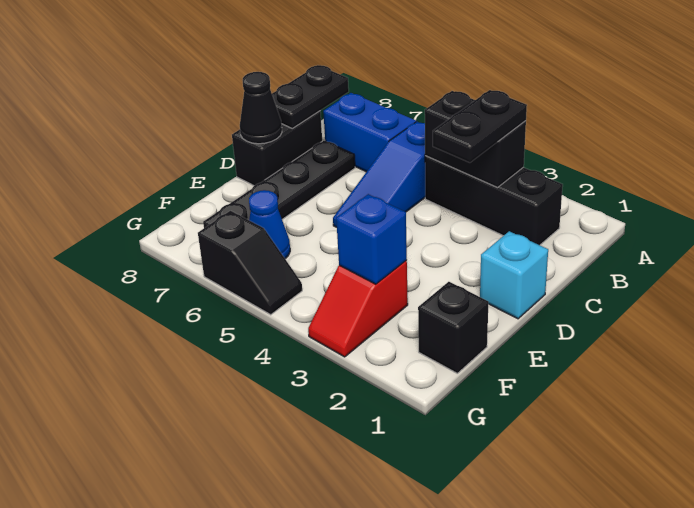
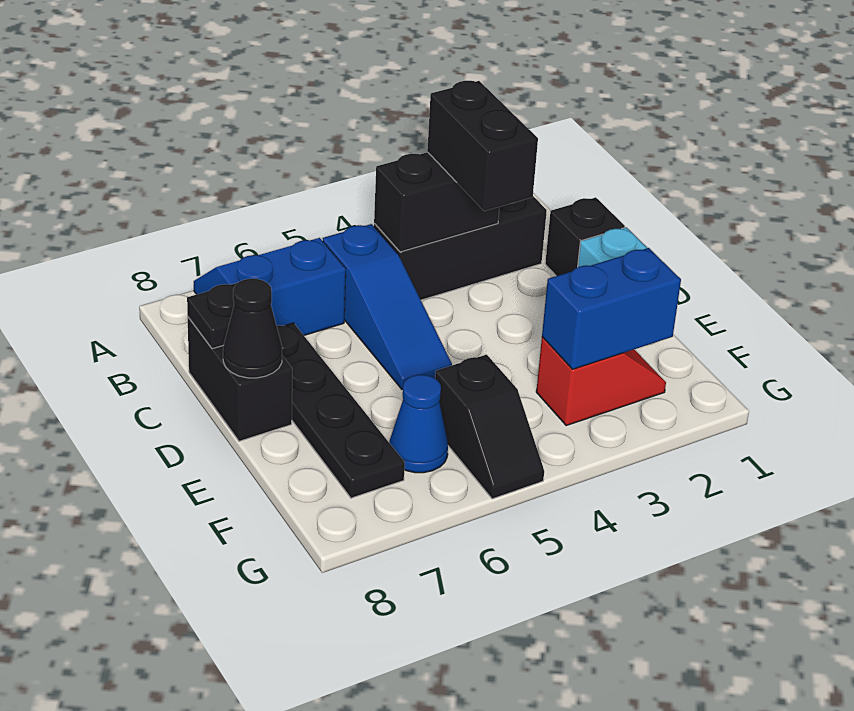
black plate B3:C3 level 3 -> black brick B3:C3 level 3
black plate B8:C8 level 2 -> black plate C8 level 2
black brick F1 level 1 -> black brick C1 level 1
red slope F3:G3 level 1 top F -> red slope F2:F3 level 1 top 3
blue brick F3 level 2 -> blue brick F2:F3 level 2
black slope G5:G6 level 1 top 6 -> black slope F5:G5 level 1 top F

